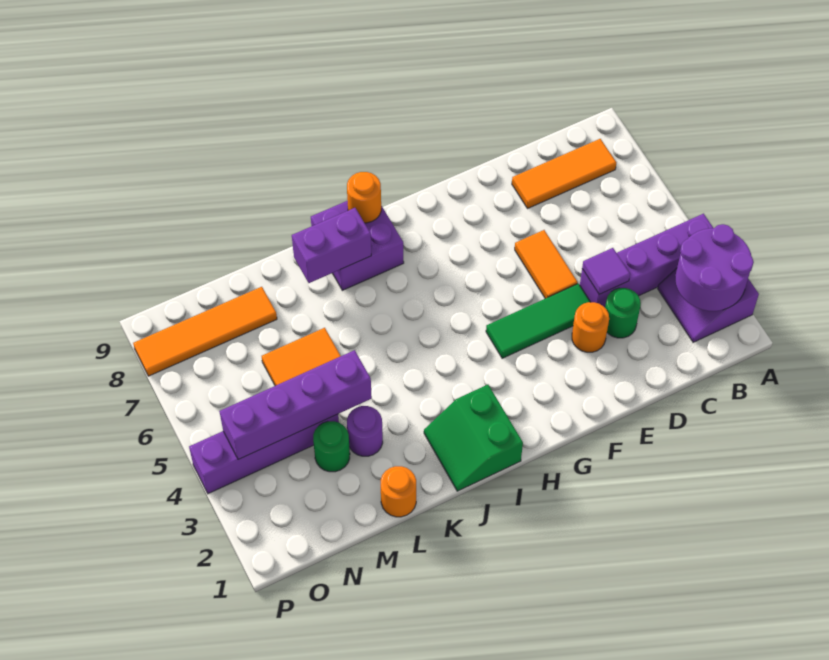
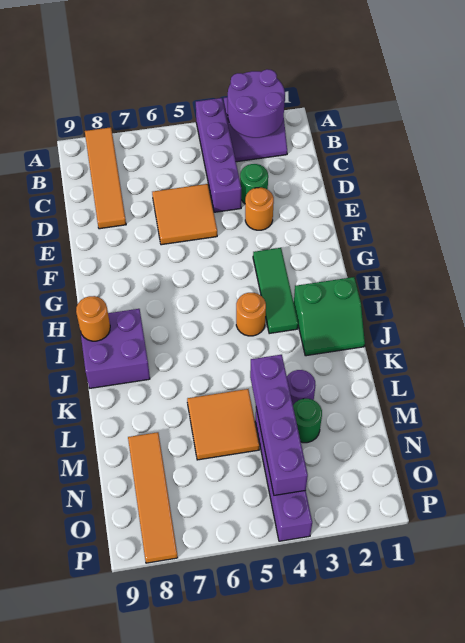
orange tile B8:D8 level 1 -> orange tile A8:D8 level 1
purple tile D4 level 2 -> none
green tile E4:G4 level 1 -> green tile G3:I3 level 1
orange tile E5:E6 level 1 -> orange tile D5:E6 level 1
purple brick J8:K8 level 2 -> none
orange round brick L1 level 1 -> orange round brick I4 level 1

